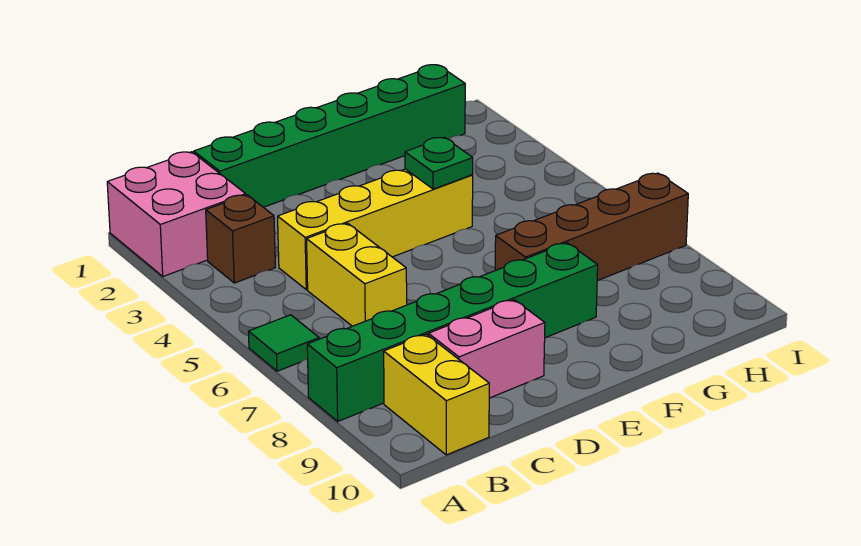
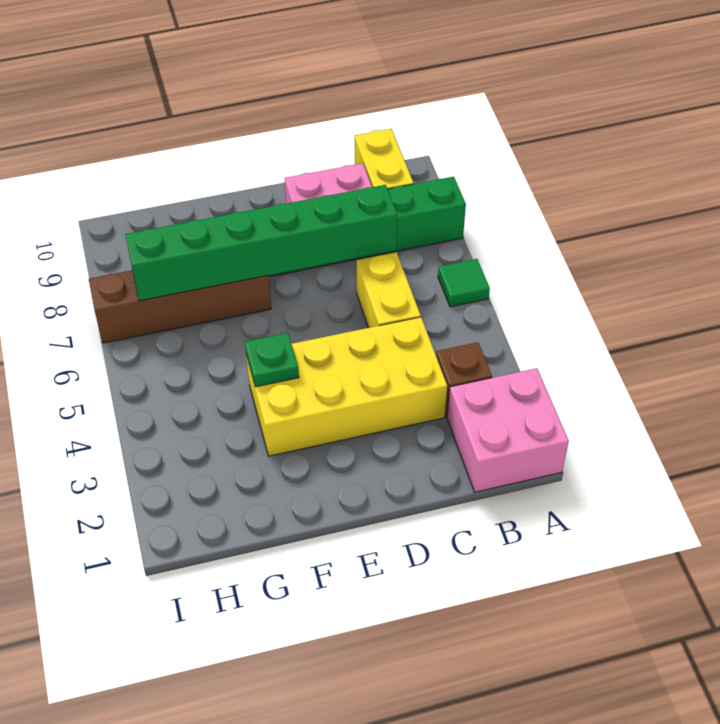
green brick C1:H1 level 1 -> green brick C7:H7 level 2
yellow brick C4:F4 level 1 -> yellow brick C3:F4 level 1

